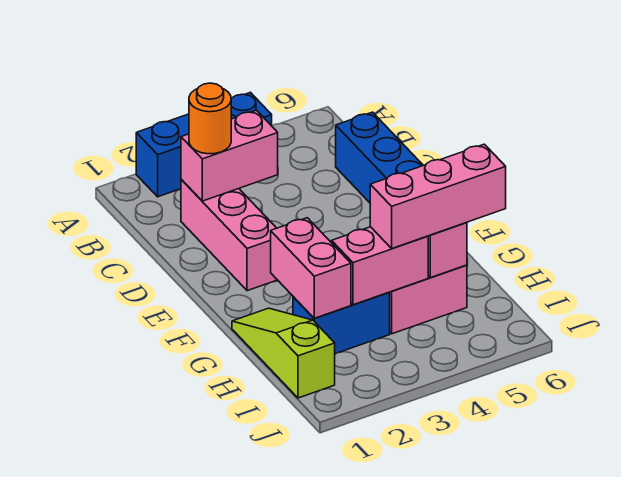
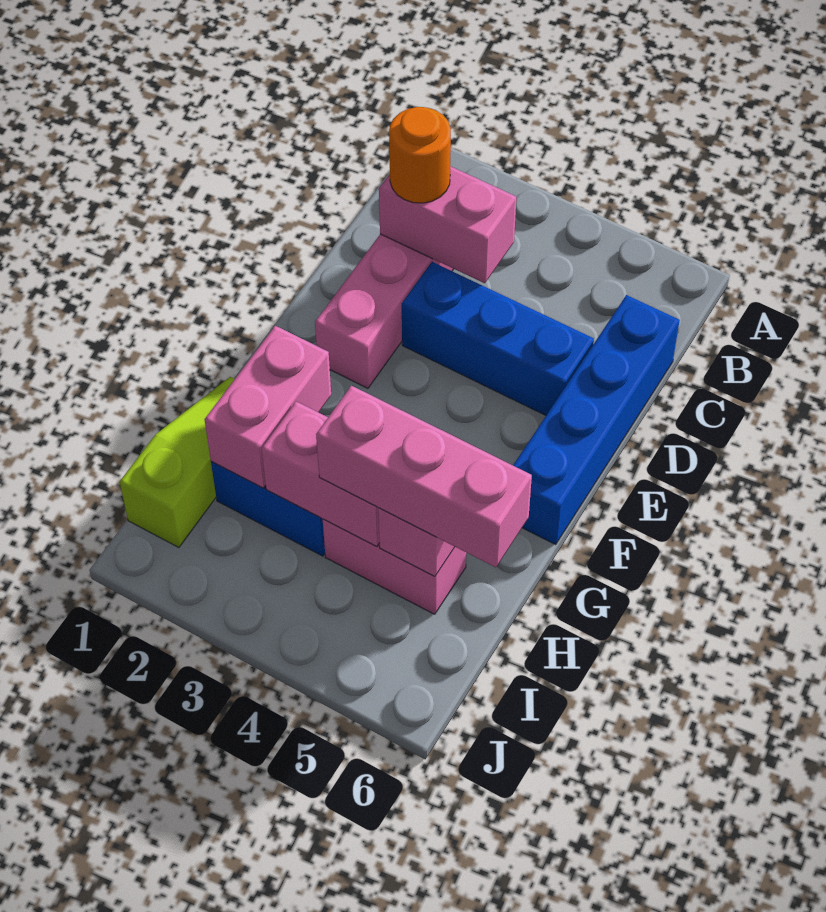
blue brick A2:A4 level 1 -> blue brick D3:D5 level 1

